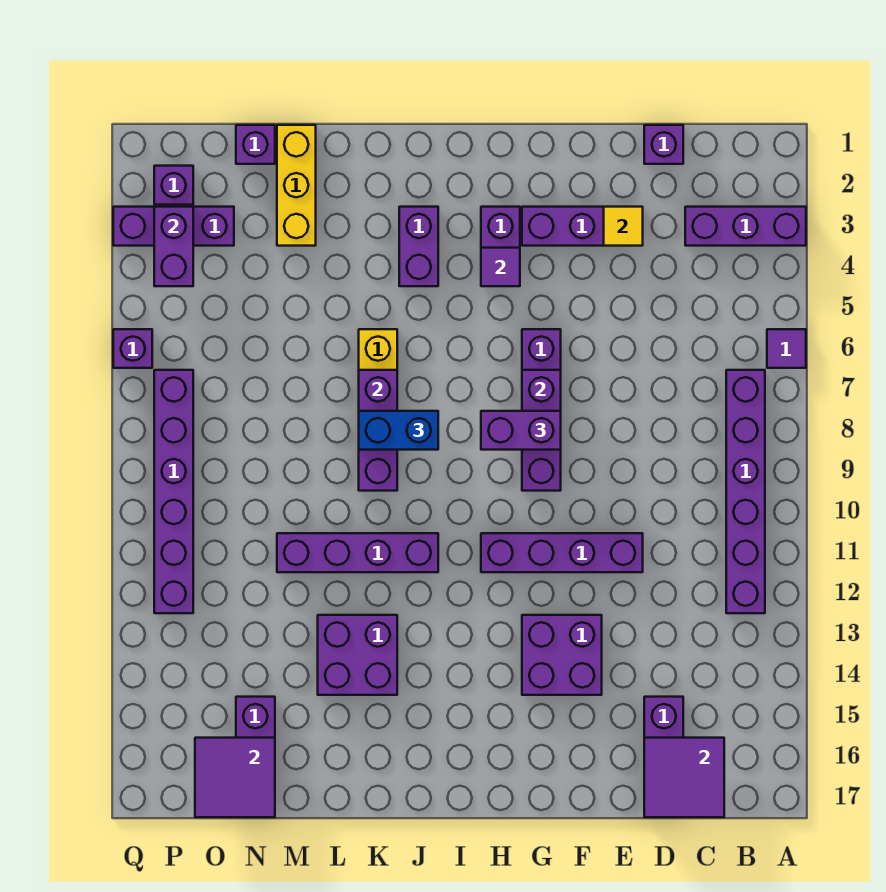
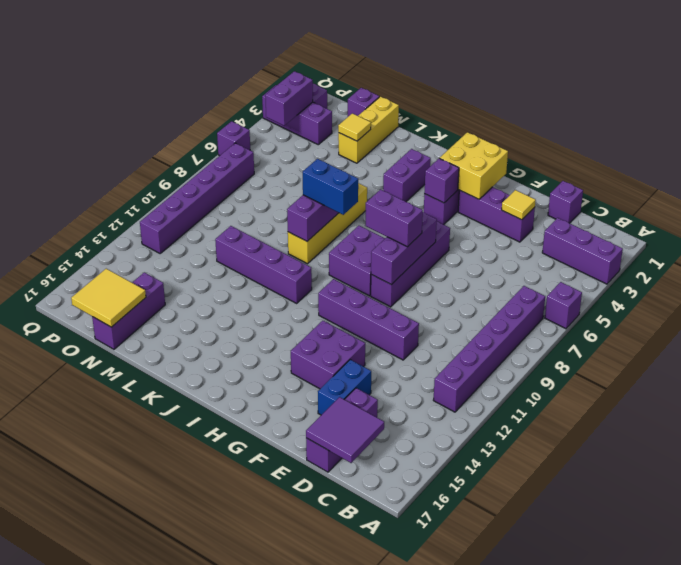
purple tile A6 level 1 -> purple brick A6 level 1
none -> blue brick E14:E15 level 1
none -> yellow brick G2:H3 level 2
purple tile H4 level 2 -> purple brick H4 level 2
purple brick K13:L14 level 1 -> purple brick H8:I9 level 1
none -> yellow tile M3 level 2
purple tile N16:O17 level 2 -> yellow tile N16:O17 level 2

